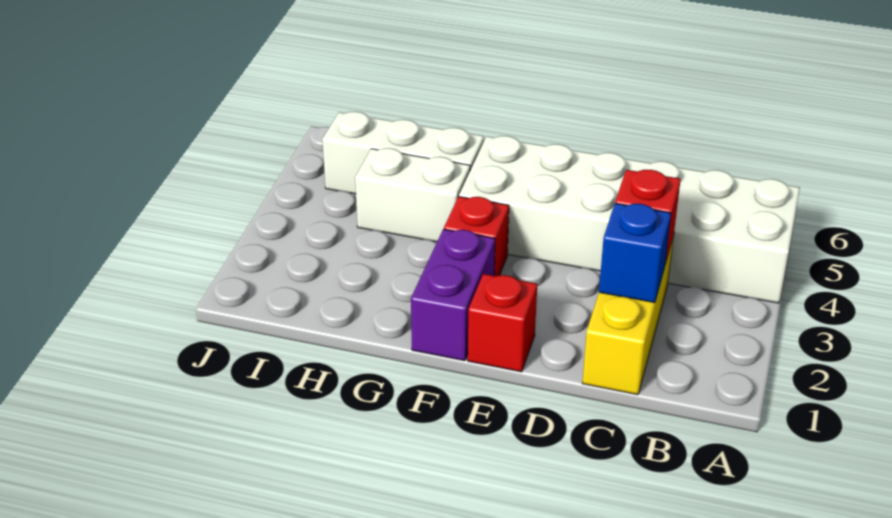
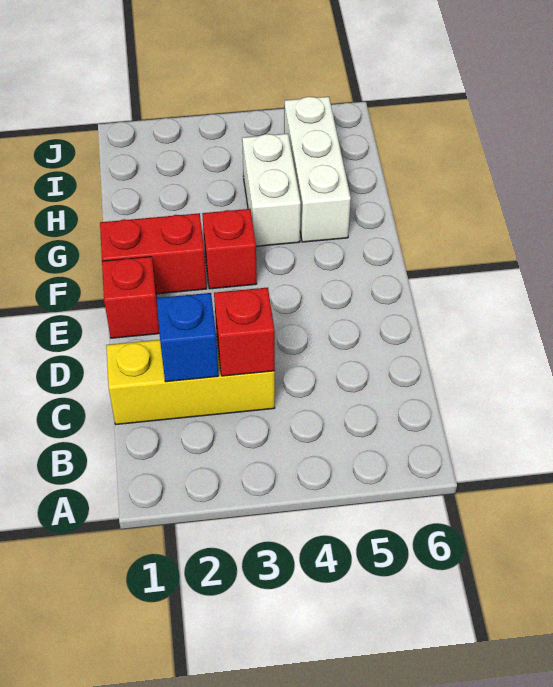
white brick A4:F5 level 1 -> none
purple brick F1:F2 level 1 -> red brick F1:F2 level 1

